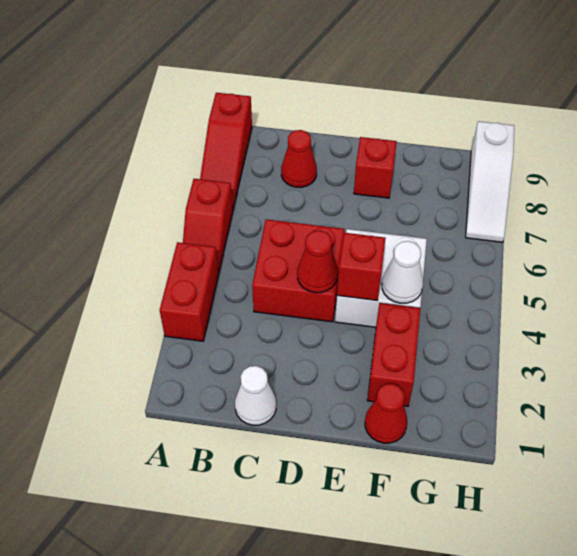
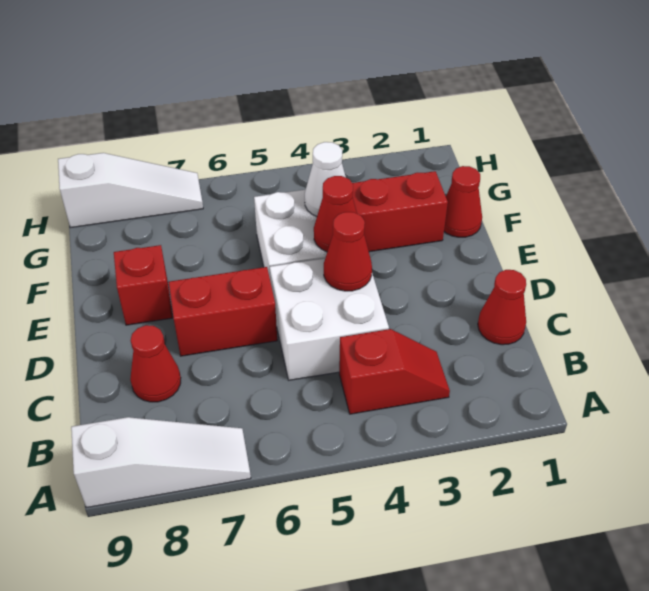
red brick A3:A4 level 1 -> red brick D6:D7 level 1
red slope A5:A6 level 1 top 6 -> red slope B3:B4 level 1 top 4
red slope A7:A9 level 1 top 9 -> white slope A7:A9 level 1 top 9
white cone C1 level 1 -> red cone C1 level 1
red brick C4:D5 level 1 -> white brick C4:D5 level 1
red brick E4 level 2 -> red cone E4 level 2

